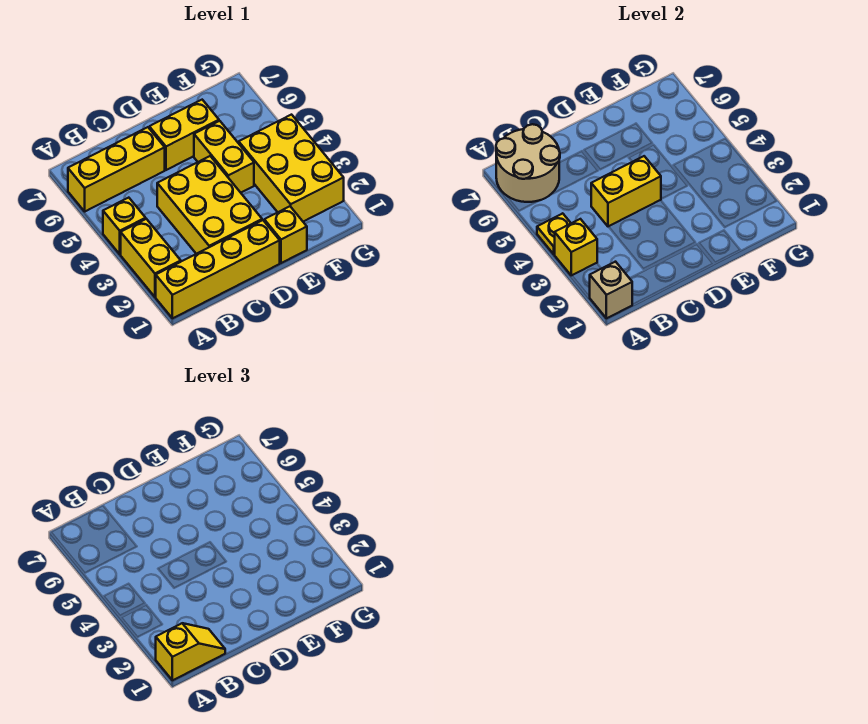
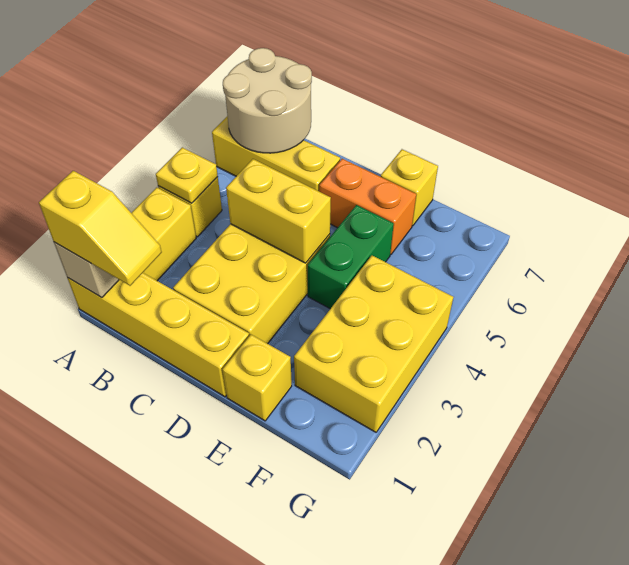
yellow brick A3 level 2 -> yellow brick E7 level 1
yellow brick D6:E6 level 1 -> orange brick D6:E6 level 1
yellow brick E4:E5 level 1 -> green brick E4:E5 level 1

